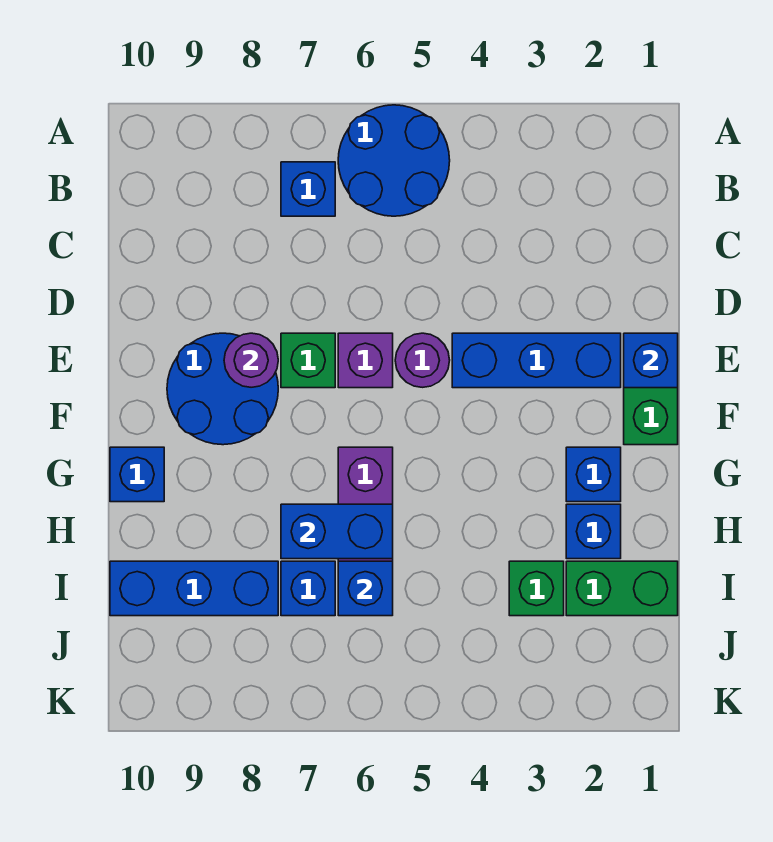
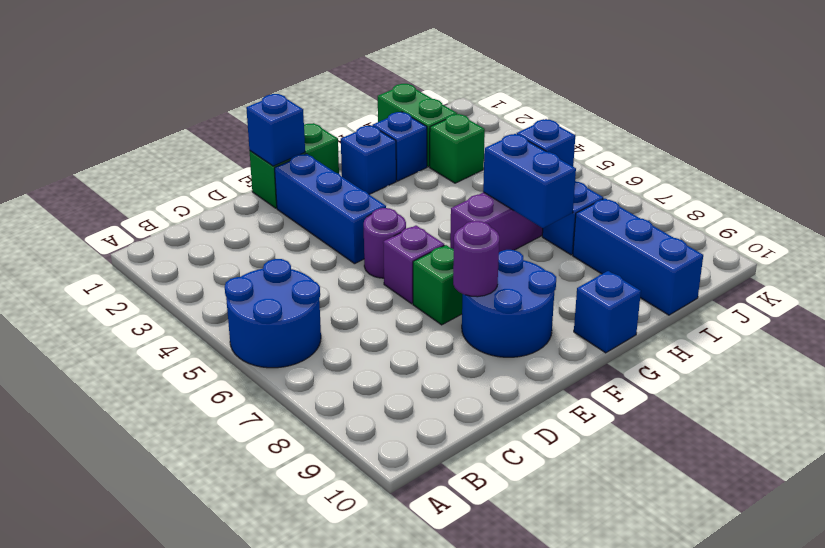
blue brick B7 level 1 -> none

